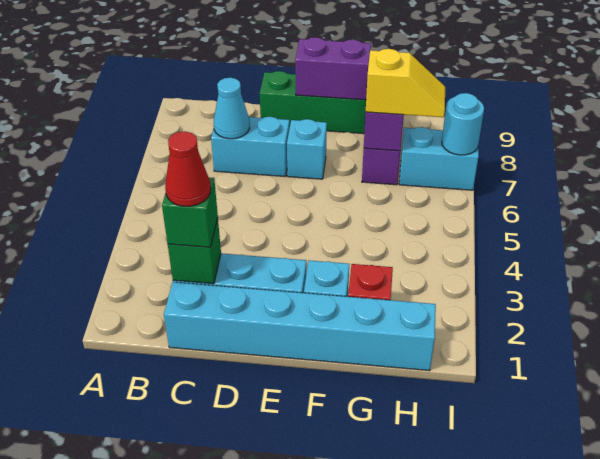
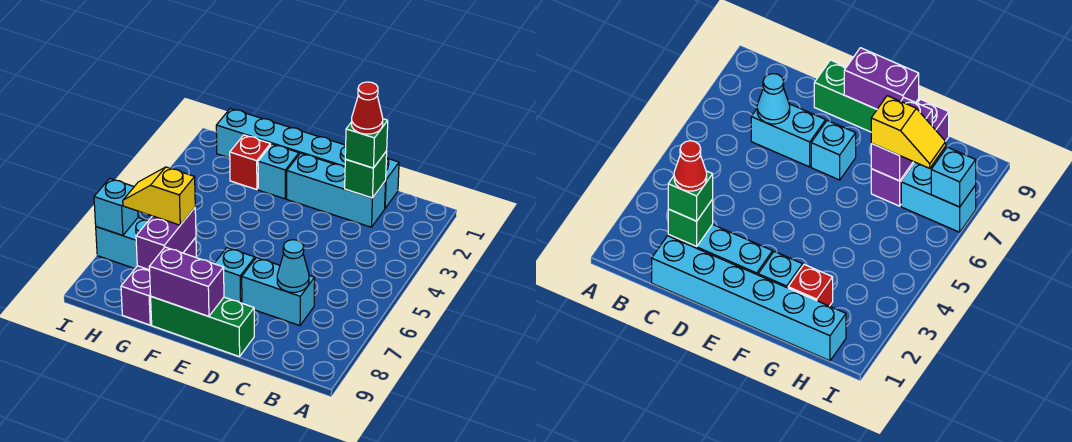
cyan round brick I7 level 2 -> cyan brick I7 level 2

